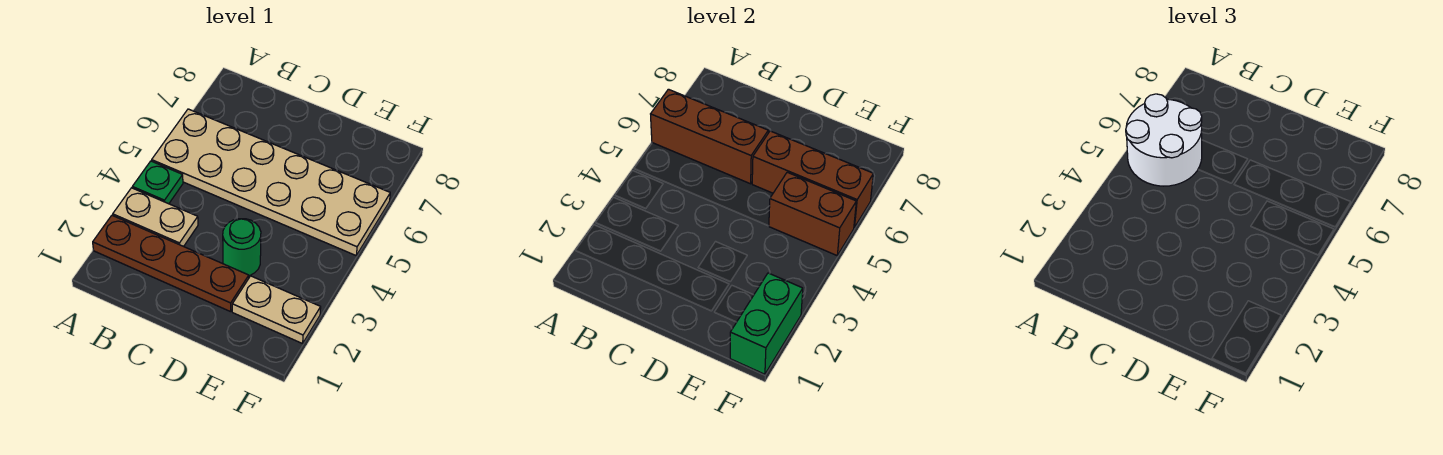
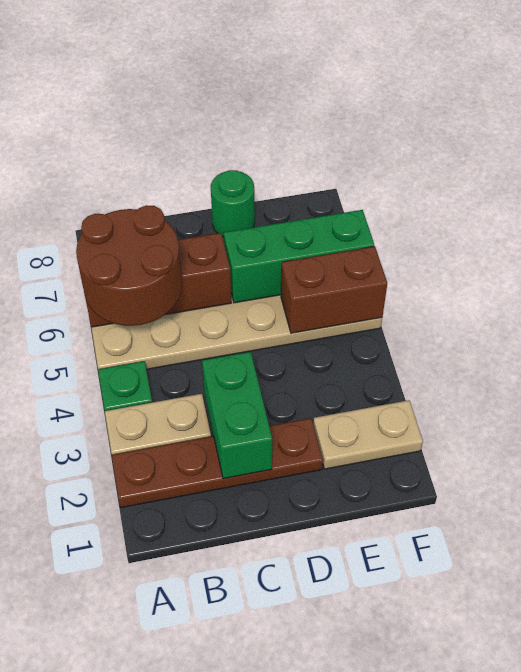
white round brick A5:B6 level 3 -> brown round brick A5:B6 level 3
green round brick D3 level 1 -> green round brick D8 level 1
brown brick D6:F6 level 2 -> green brick D6:F6 level 2
green brick F1:F2 level 2 -> green brick C2:C3 level 2

